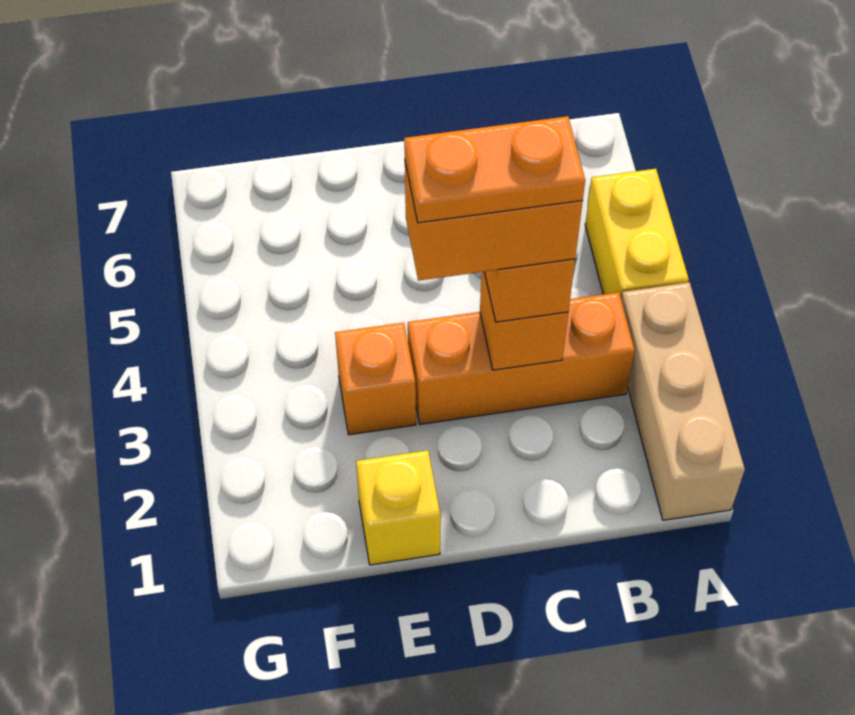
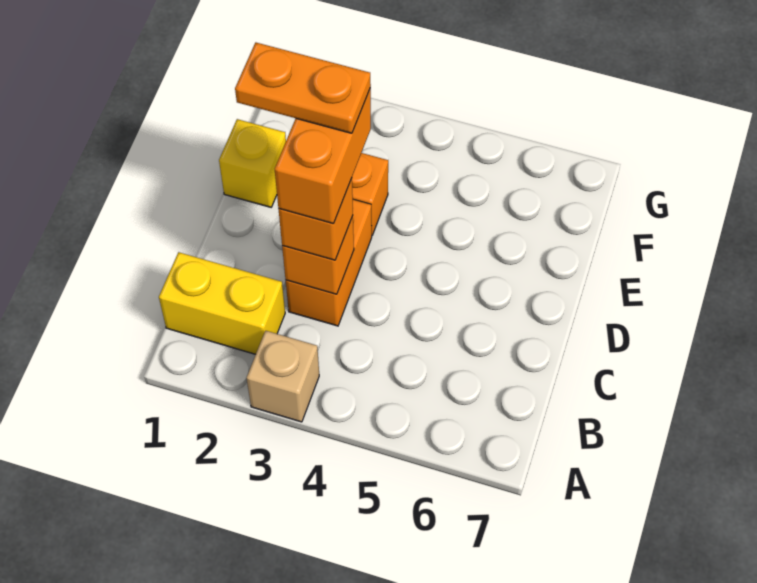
tan brick A1:A3 level 1 -> tan brick A3 level 1
yellow brick A4:A5 level 1 -> yellow brick B1:B2 level 1
orange brick B3:D3 level 1 -> orange brick C3:D3 level 1
orange plate C3:D3 level 5 -> orange plate D2:D3 level 5

